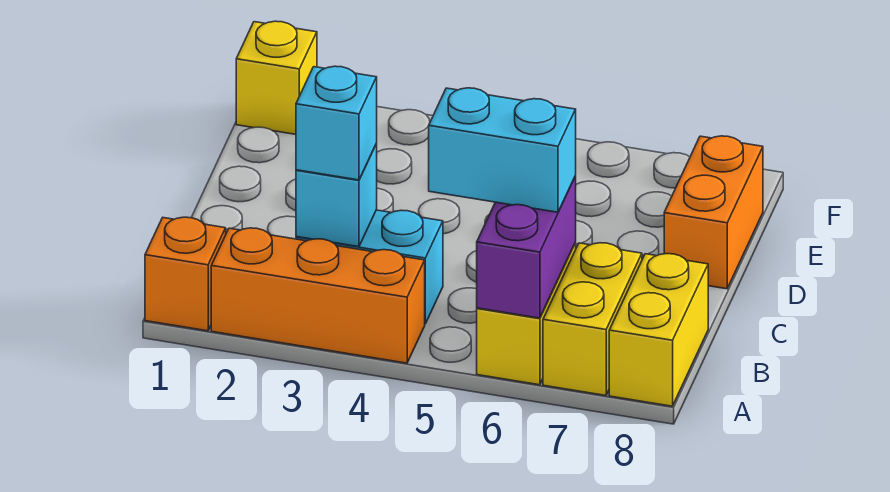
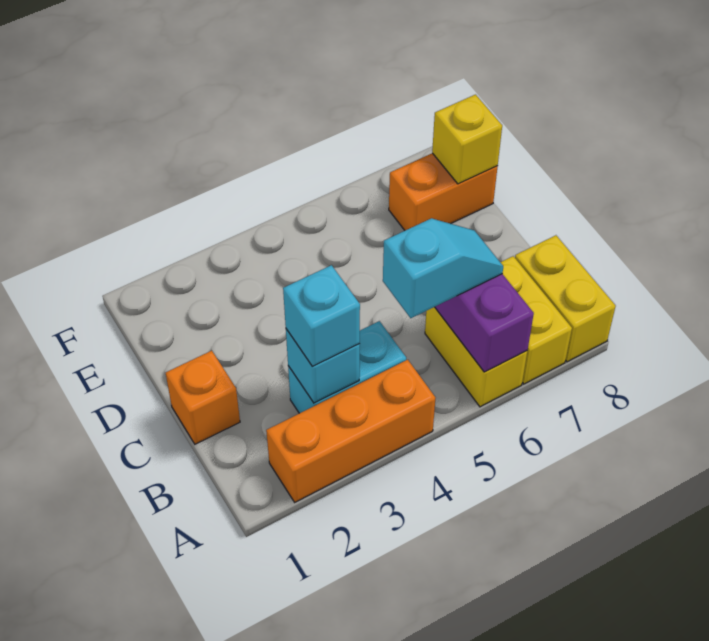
orange brick A1 level 1 -> orange brick C1 level 1
cyan brick B5:B6 level 3 -> cyan slope B5:B6 level 3 top 5
orange brick D8:E8 level 1 -> orange brick E7:E8 level 1
yellow brick F1 level 1 -> yellow brick E8 level 2

